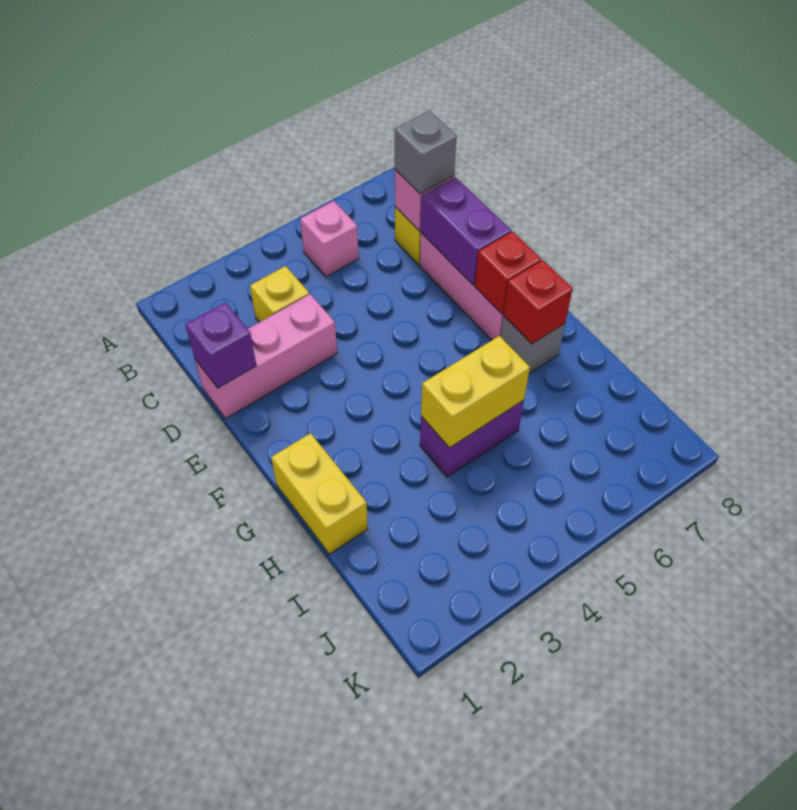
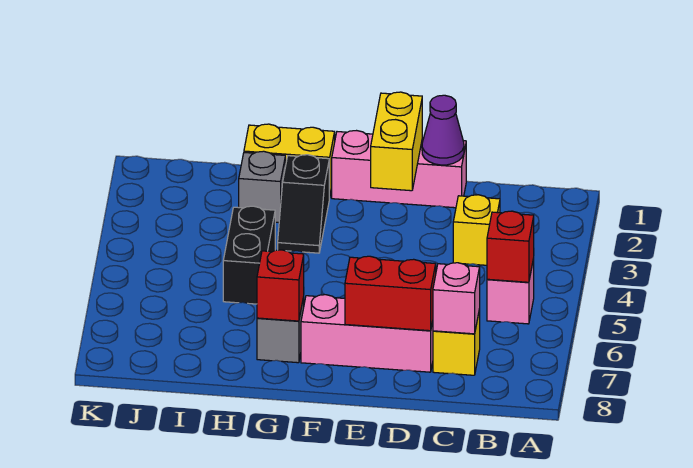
grey brick C7 level 3 -> grey brick H2 level 1
pink brick D1:D3 level 1 -> pink brick D1:F1 level 1
purple brick D1 level 2 -> purple cone D1 level 2
purple brick D7:E7 level 2 -> red brick D7:E7 level 2
red brick F7 level 2 -> red brick B5 level 2
none -> black slope G2:G3 level 1 top 2
purple brick H4:H5 level 1 -> black brick H4:H5 level 1
yellow brick H4:H5 level 2 -> yellow brick E1:E2 level 2

